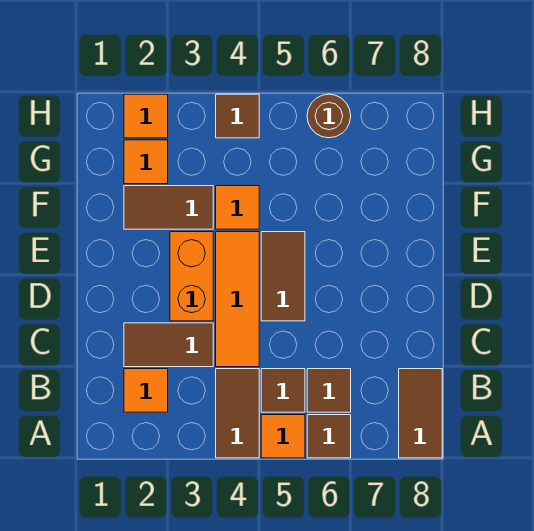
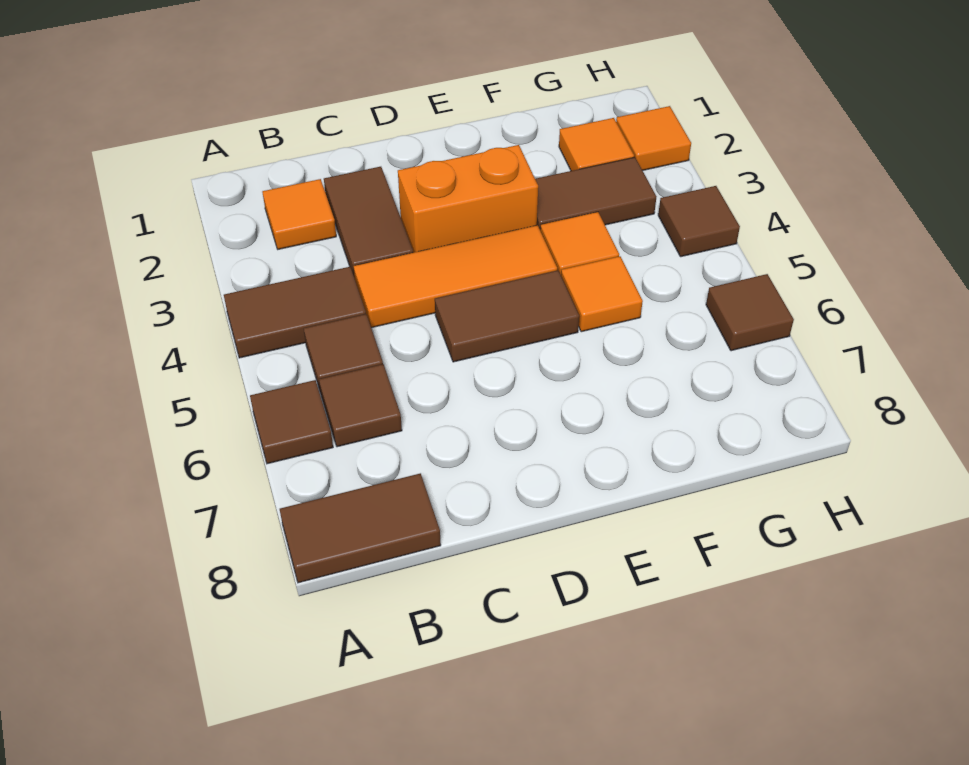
orange tile A5 level 1 -> orange tile F5 level 1
brown tile F2:F3 level 1 -> brown tile F3:G3 level 1
brown round brick H6 level 1 -> brown tile H6 level 1

